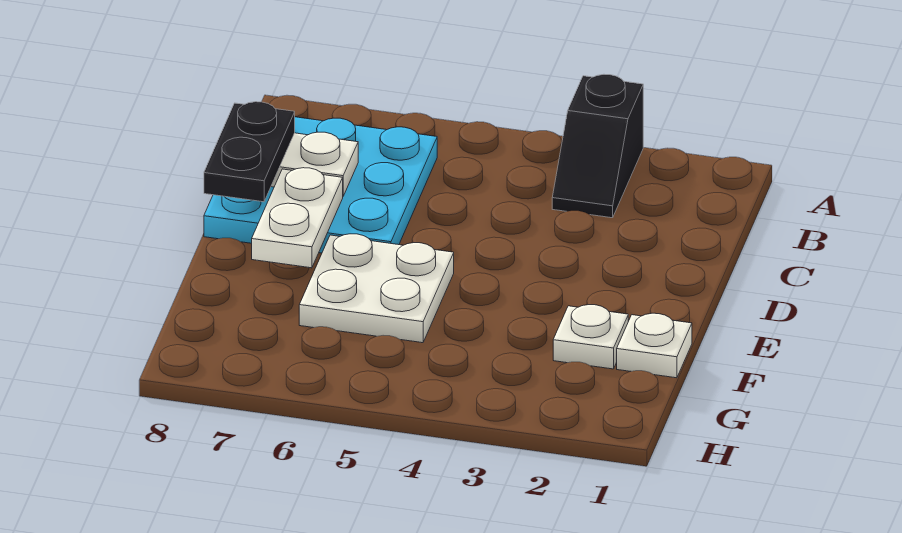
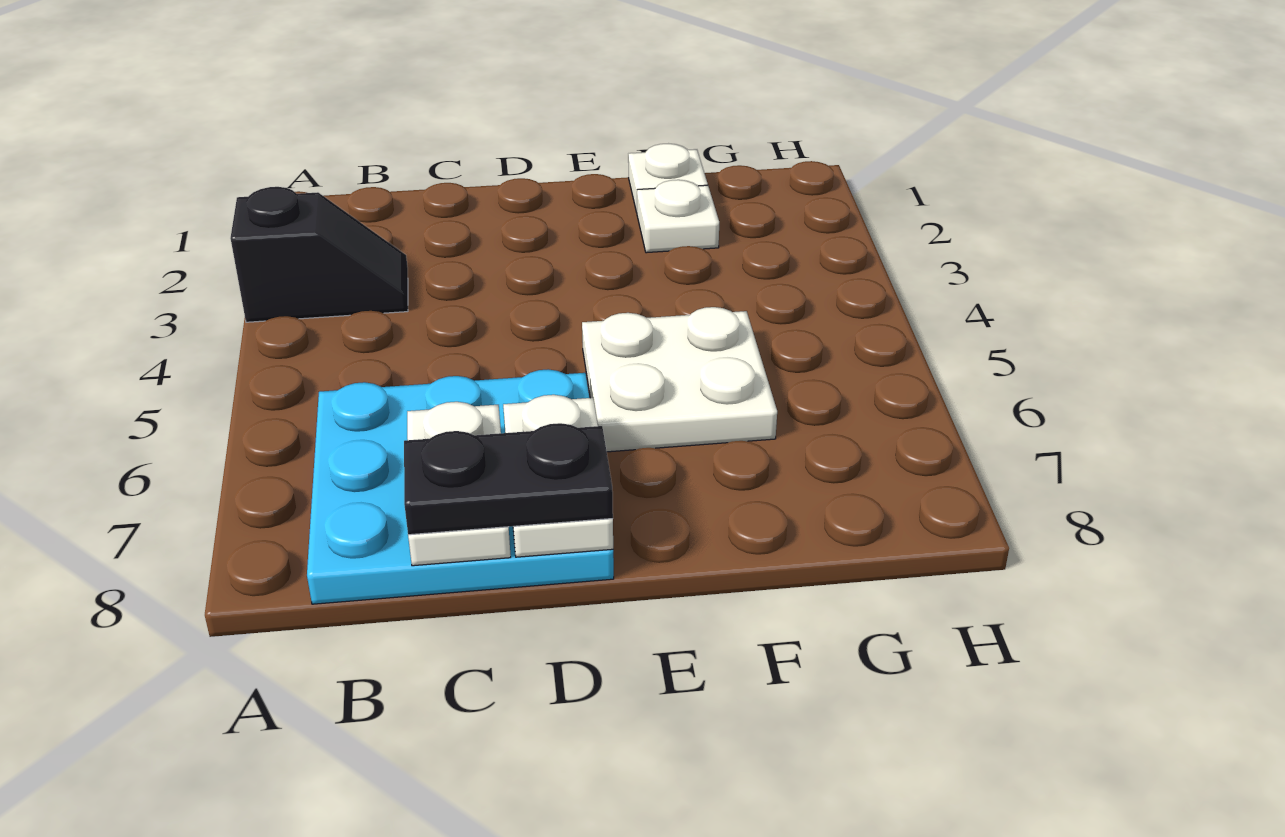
white plate D7:E7 level 2 -> white plate D7:D8 level 2

